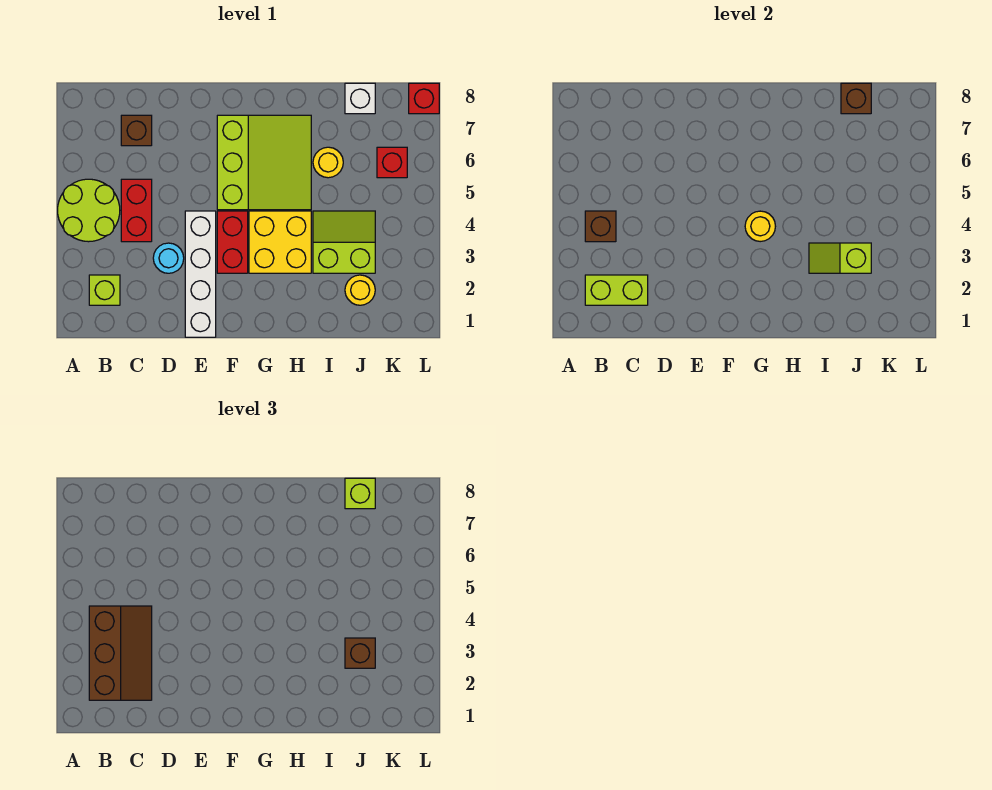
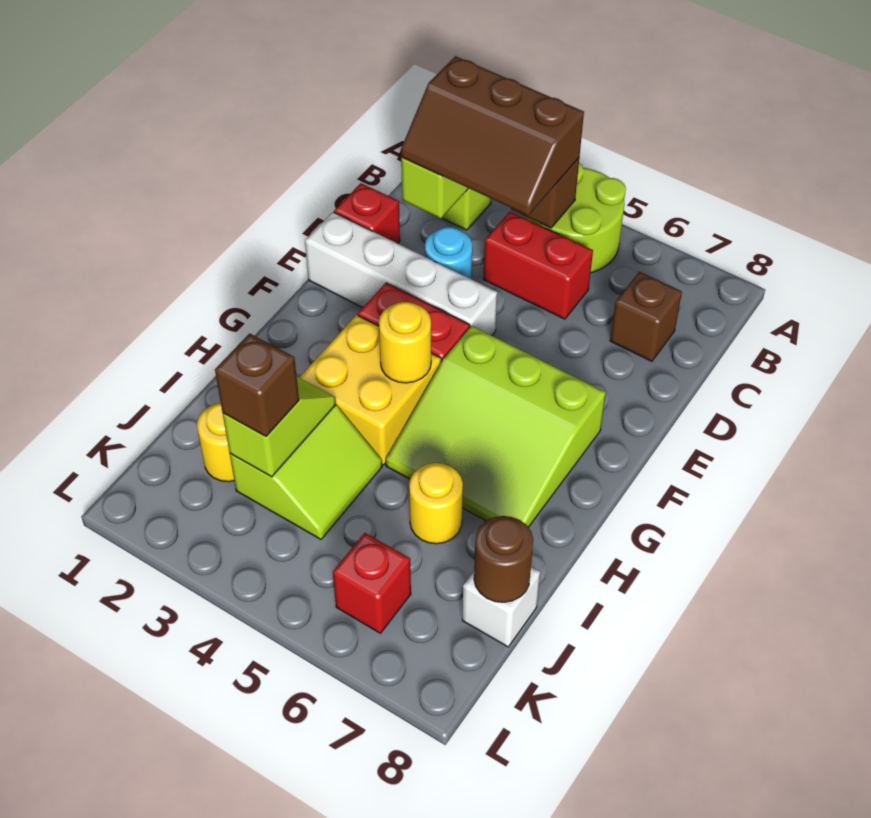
brown brick J8 level 2 -> brown round brick J8 level 2
lime brick J8 level 3 -> none
red brick L8 level 1 -> red brick D1 level 1

